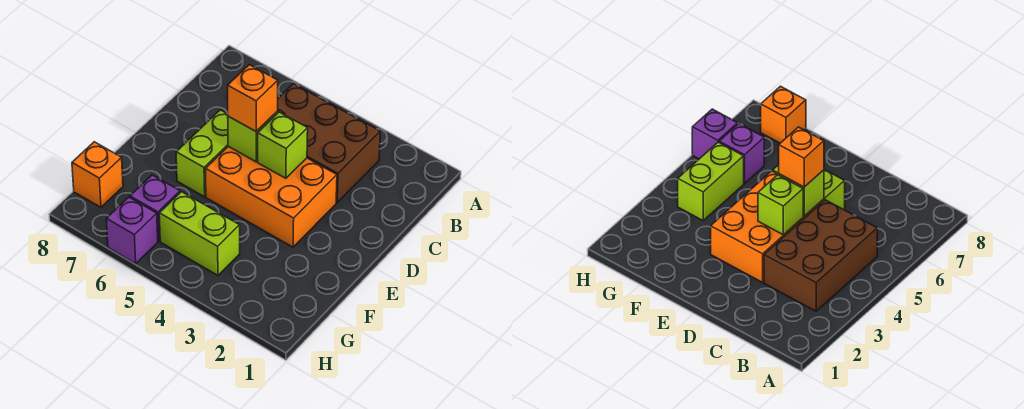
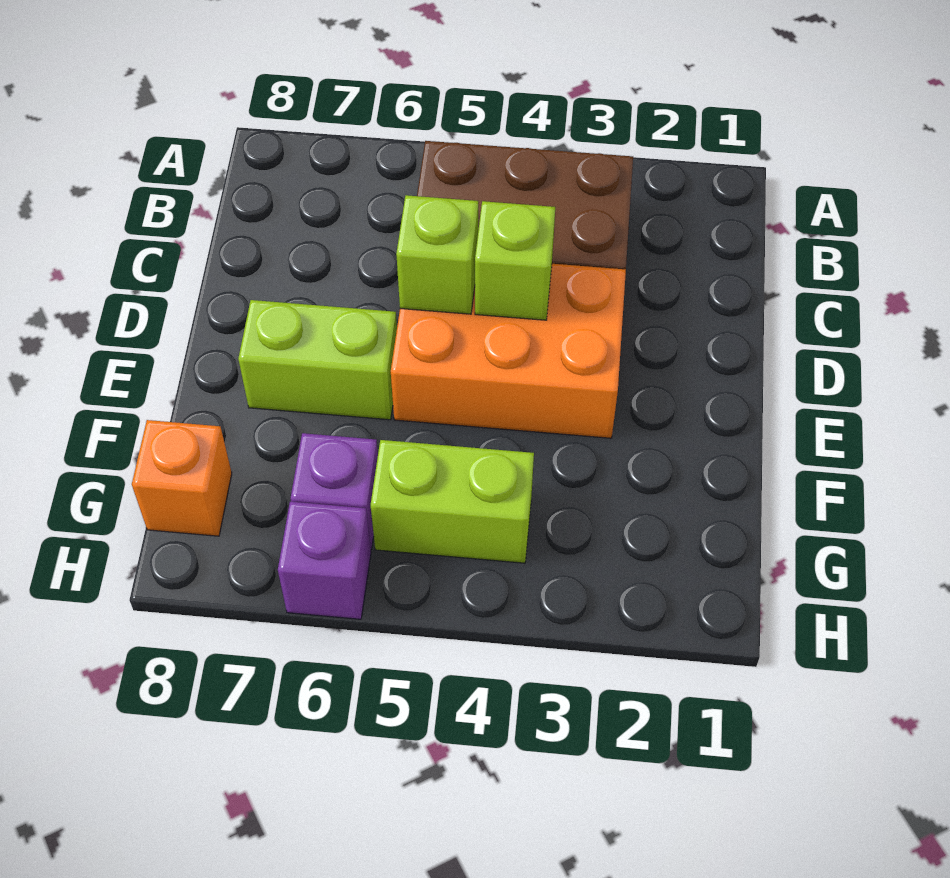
orange brick D5 level 3 -> none
lime brick D6:E6 level 1 -> lime brick E6:E7 level 1

